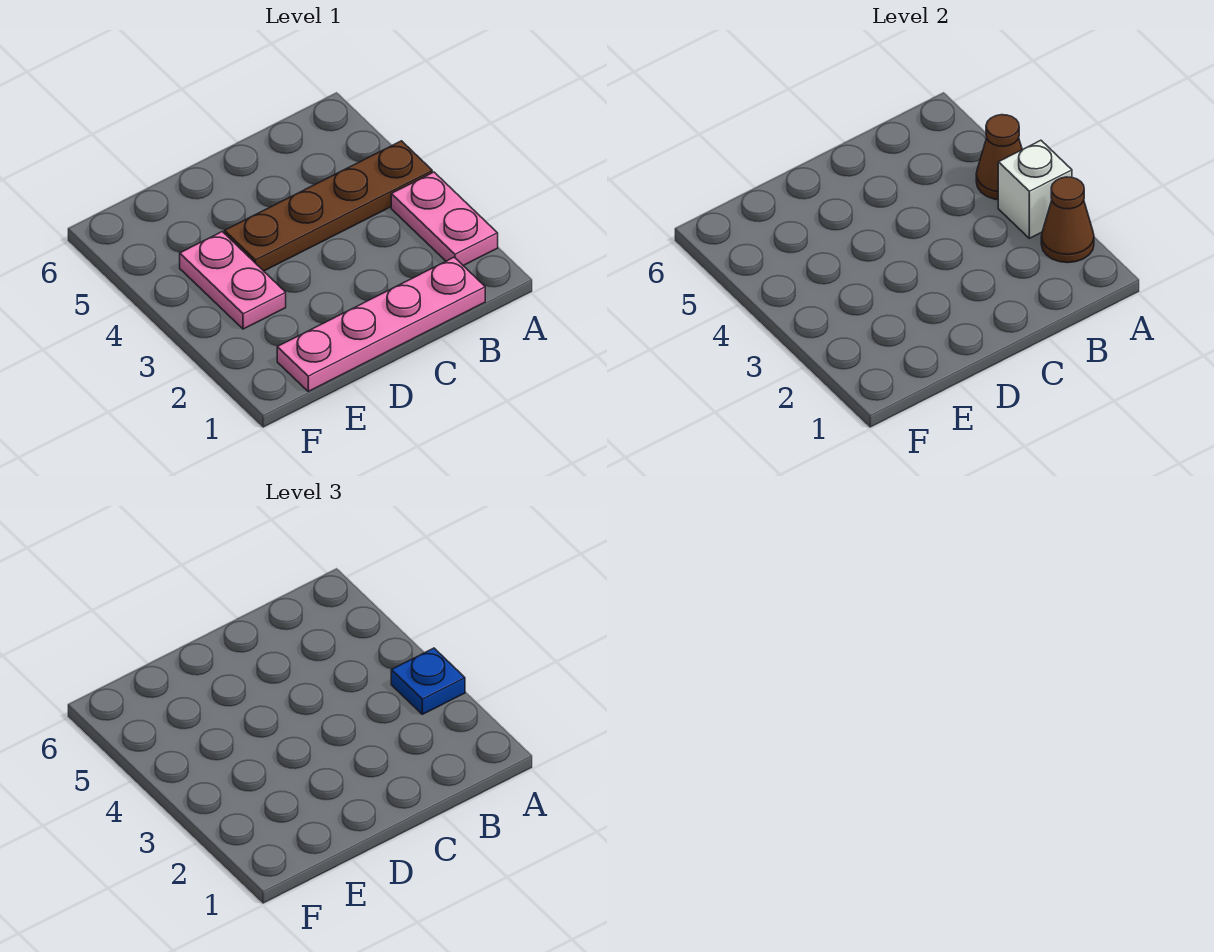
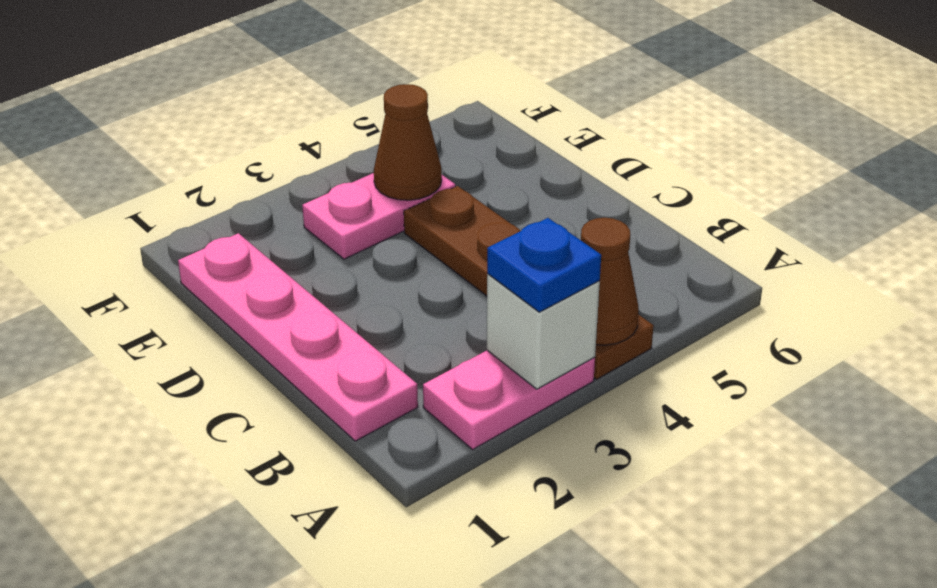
brown cone A2 level 2 -> brown cone E4 level 2

